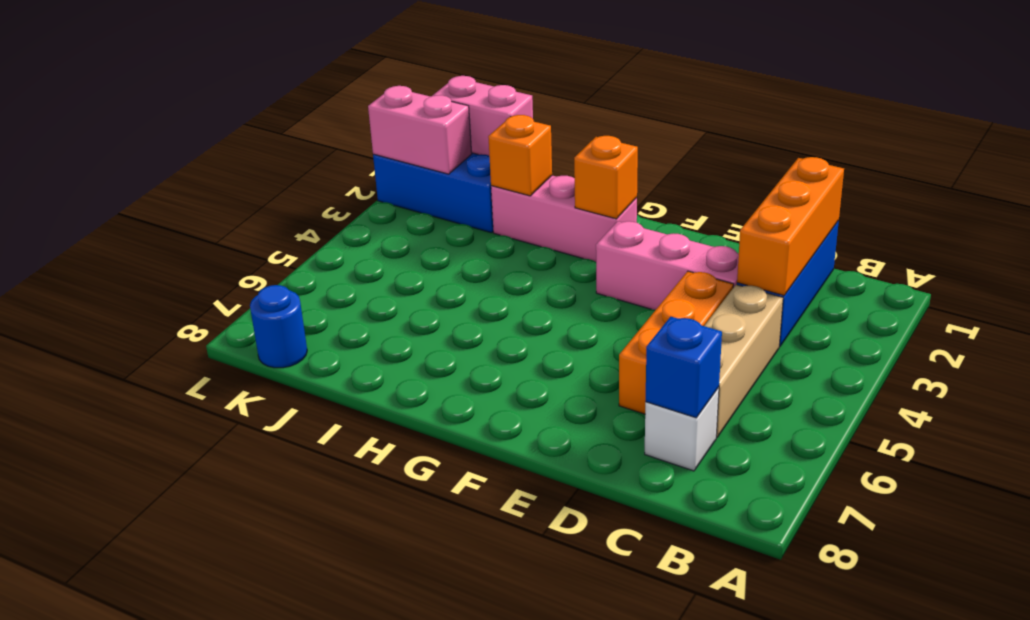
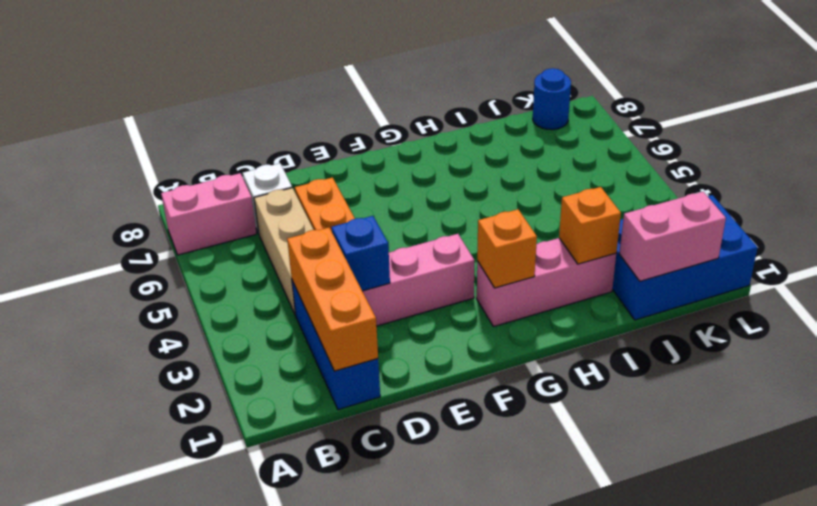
blue brick C7 level 2 -> blue brick D3 level 2
pink brick K2:L2 level 2 -> pink brick A7:B7 level 1

